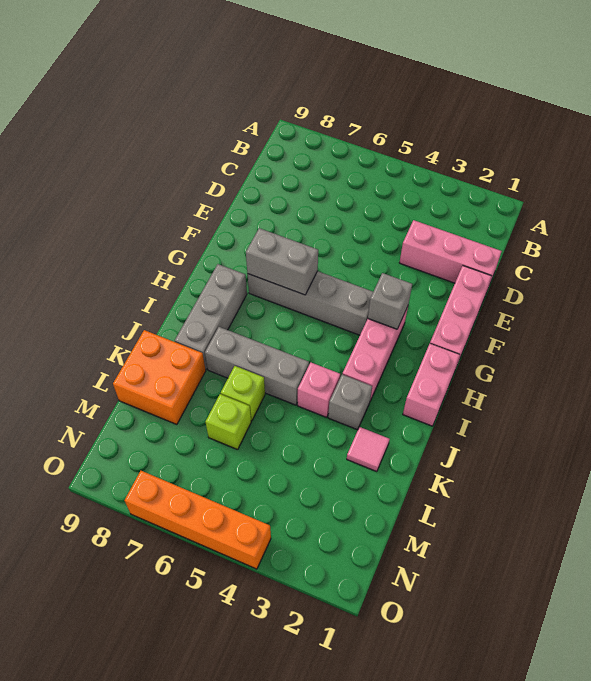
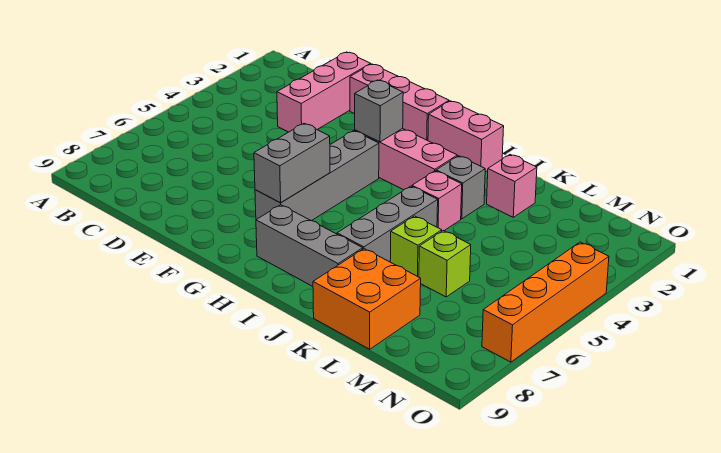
pink tile K2 level 1 -> pink brick K2 level 1

